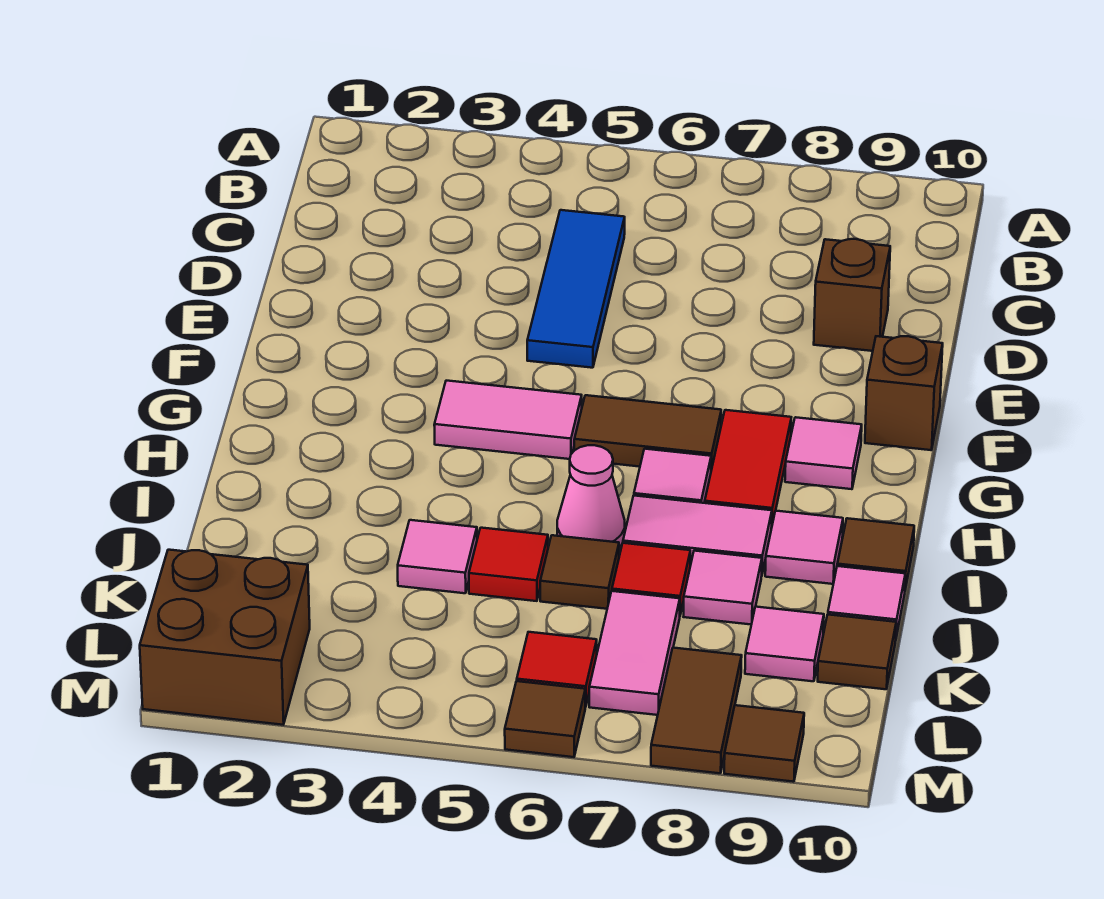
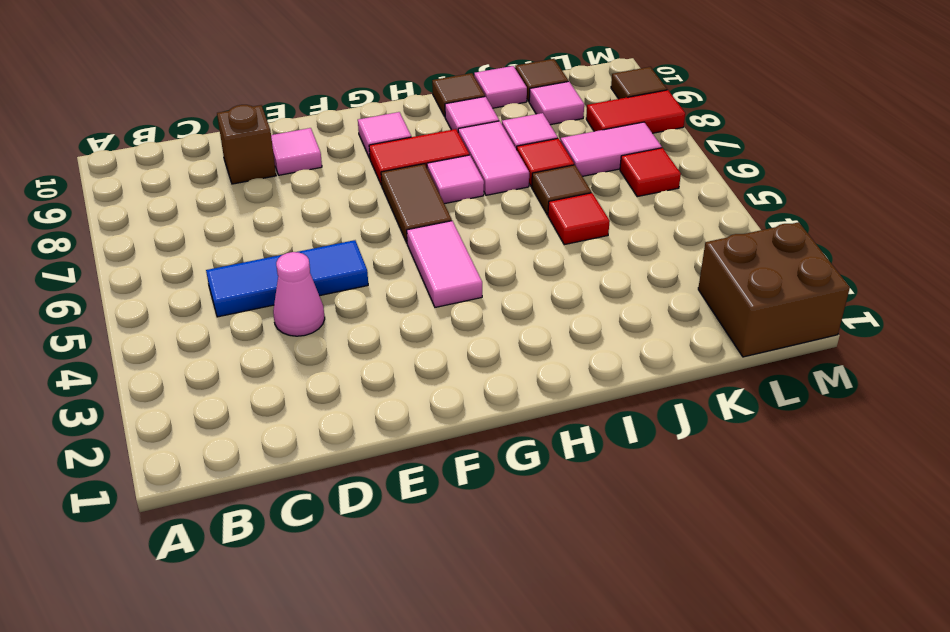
brown brick F10 level 1 -> none
pink cone I6 level 1 -> pink cone D4 level 1
pink tile J4 level 1 -> pink tile E9 level 1
brown tile L8:M8 level 1 -> red tile L8:M8 level 1
brown tile M6 level 1 -> none

